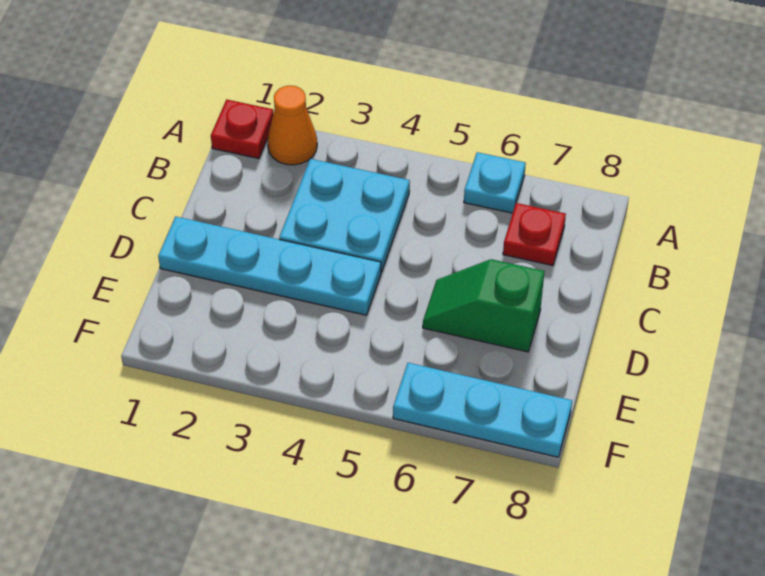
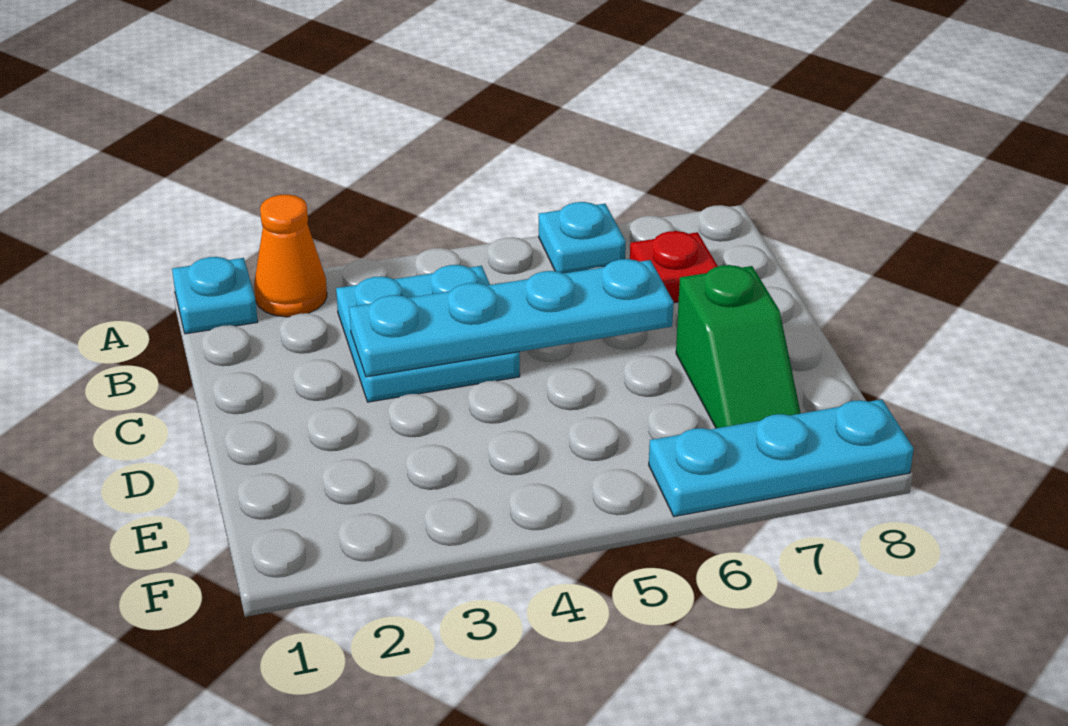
red plate A1 level 1 -> cyan plate A1 level 1
cyan plate D1:D4 level 1 -> cyan plate C3:C6 level 2
green slope D6:D7 level 1 top 7 -> green slope D7:E7 level 1 top D

